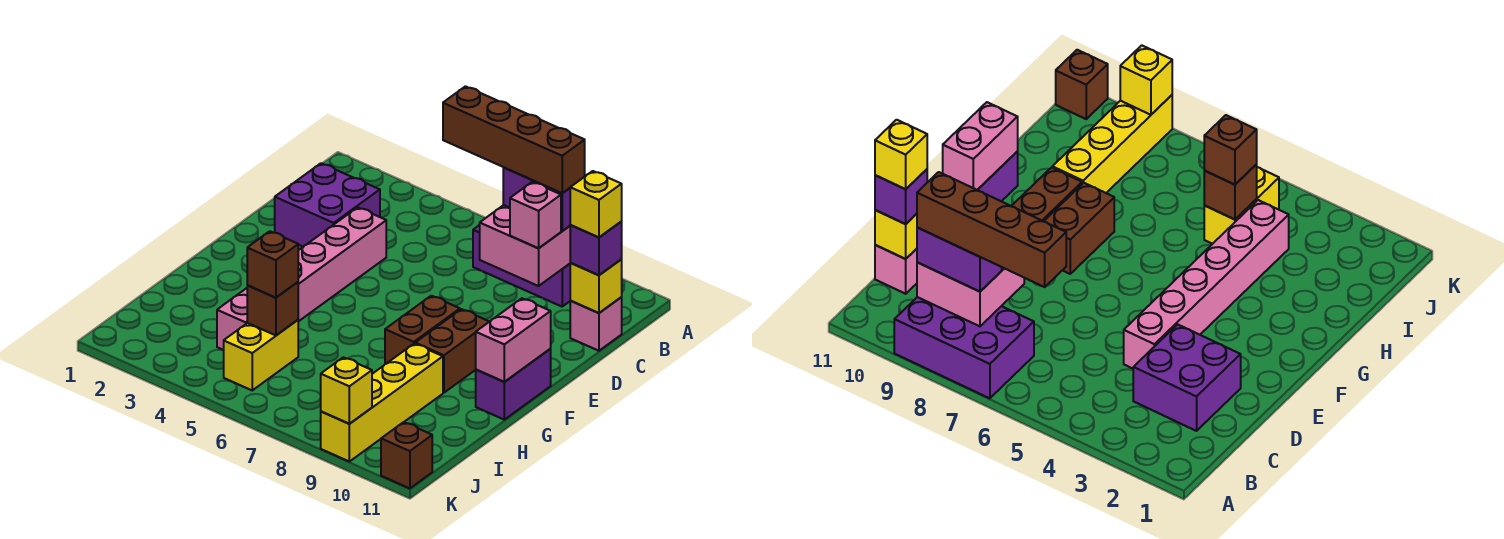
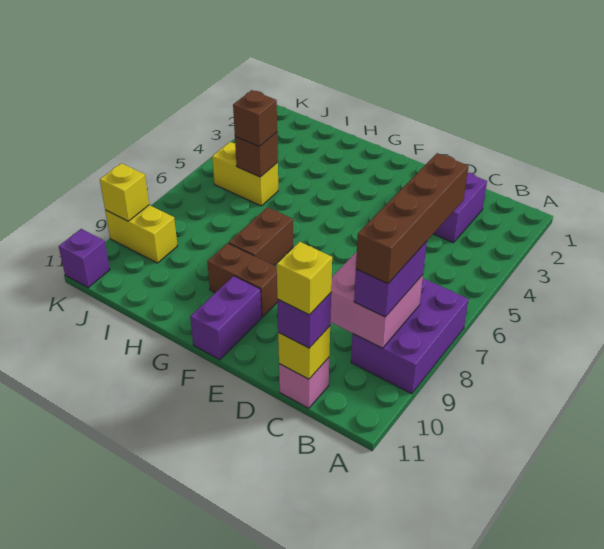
pink brick C9 level 3 -> none
pink brick D4:I4 level 1 -> none
brown brick F8:G8 level 1 -> brown brick G7:G8 level 1
purple brick F11:G11 level 1 -> purple brick F10:F11 level 1
pink brick F11:G11 level 2 -> none
yellow brick H9:K9 level 1 -> yellow brick J9:K9 level 1
brown brick K11 level 1 -> purple brick K11 level 1

